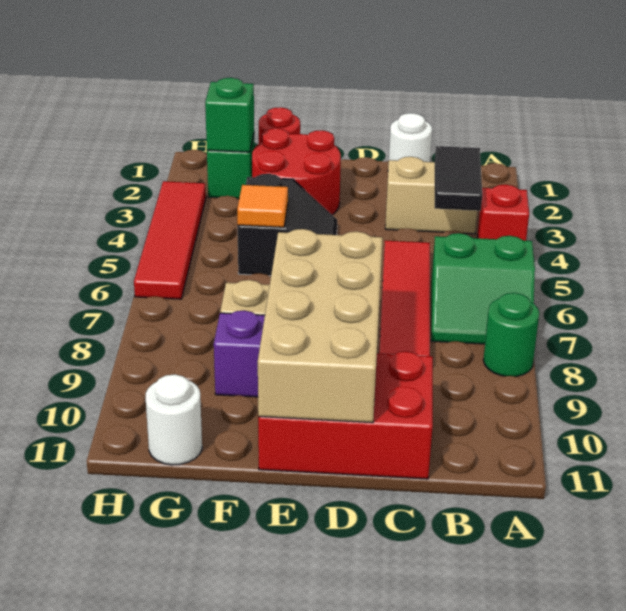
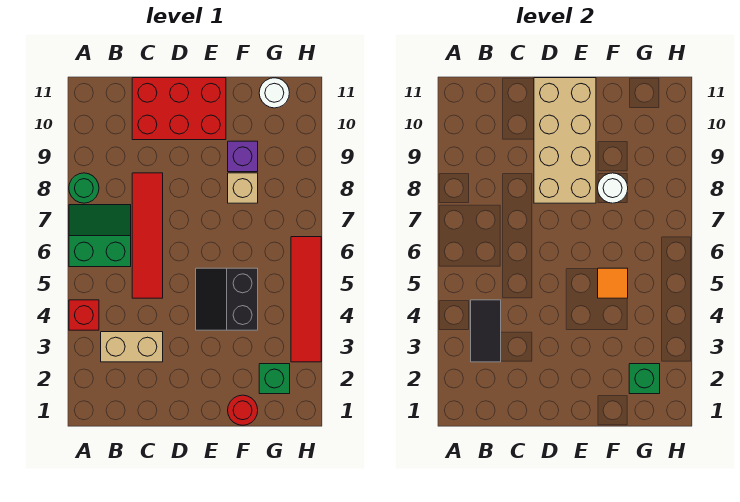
white round brick C1 level 1 -> white round brick F8 level 2
red round brick E2:F3 level 1 -> none

